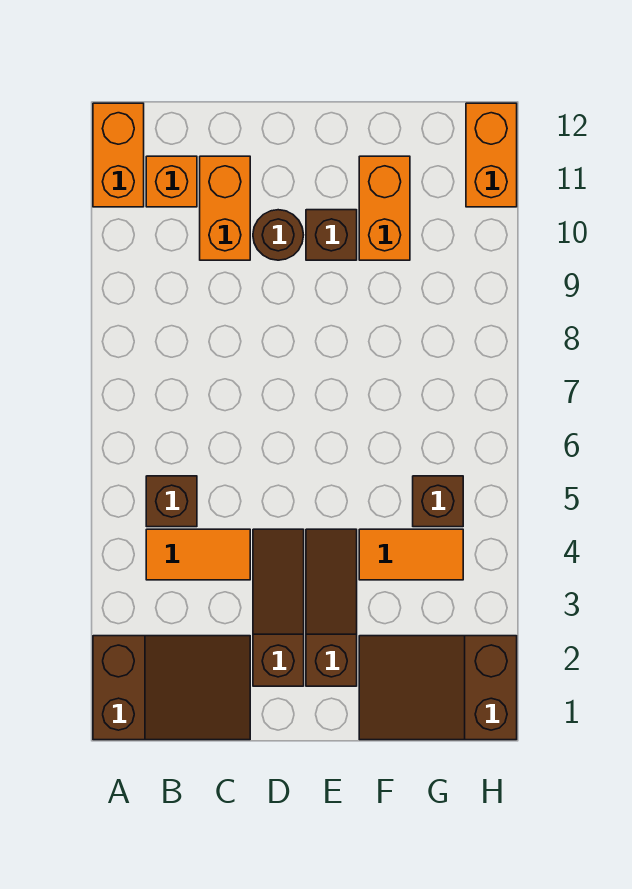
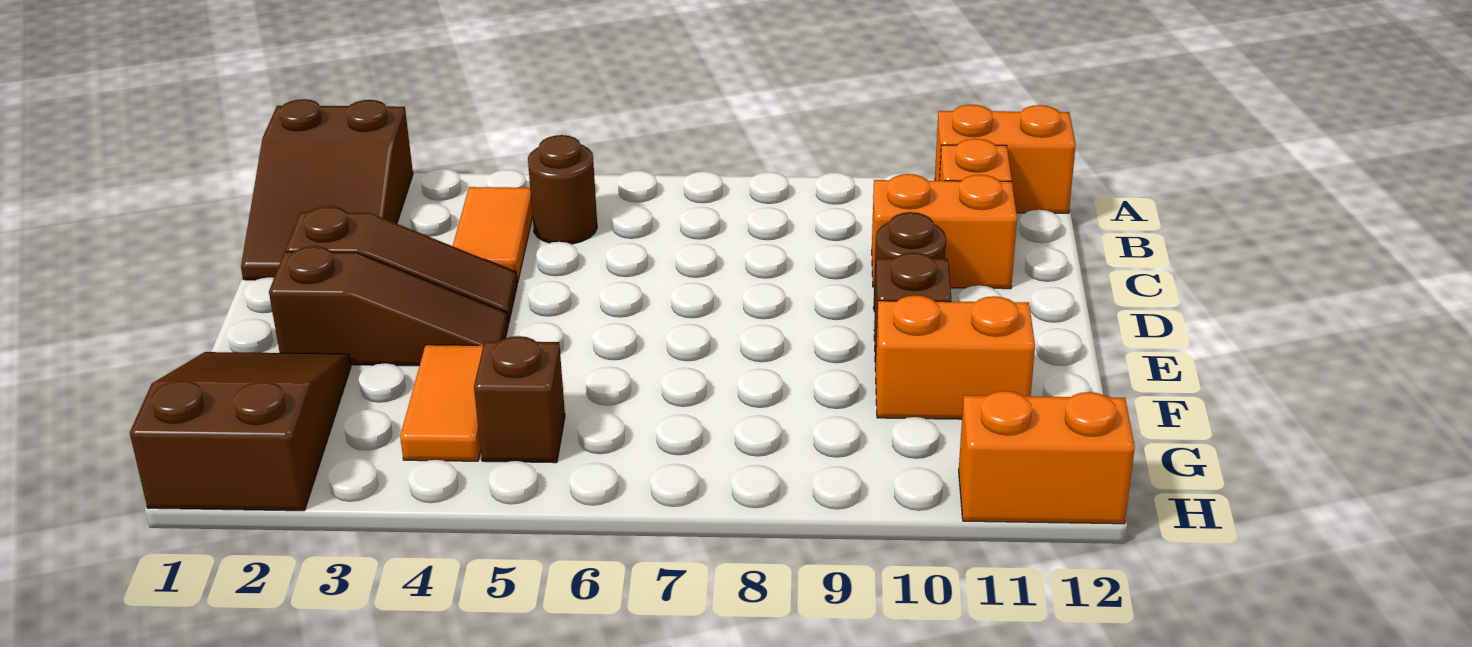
brown brick B5 level 1 -> brown round brick B5 level 1

